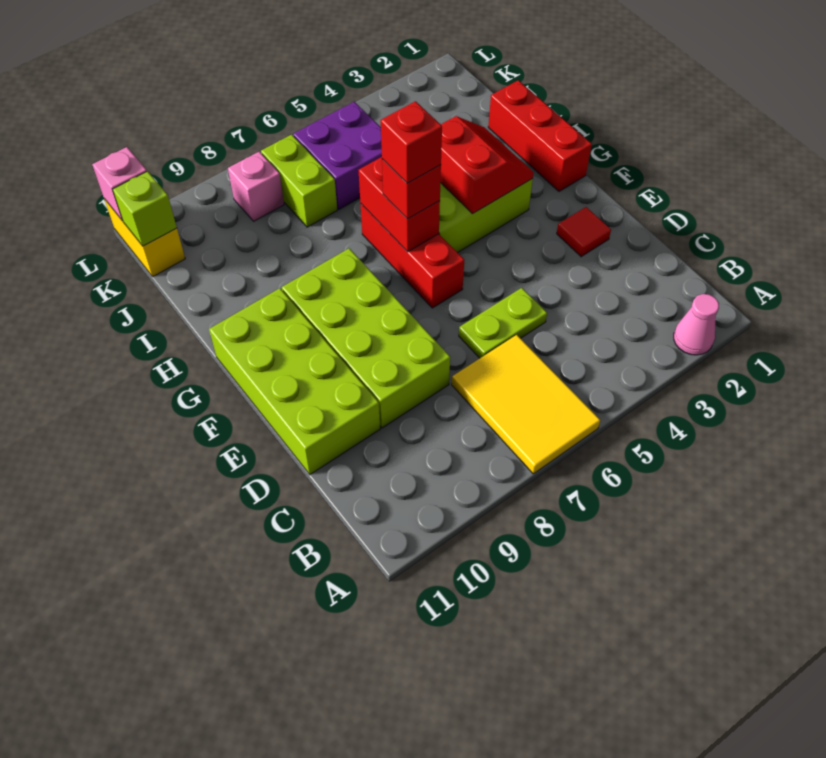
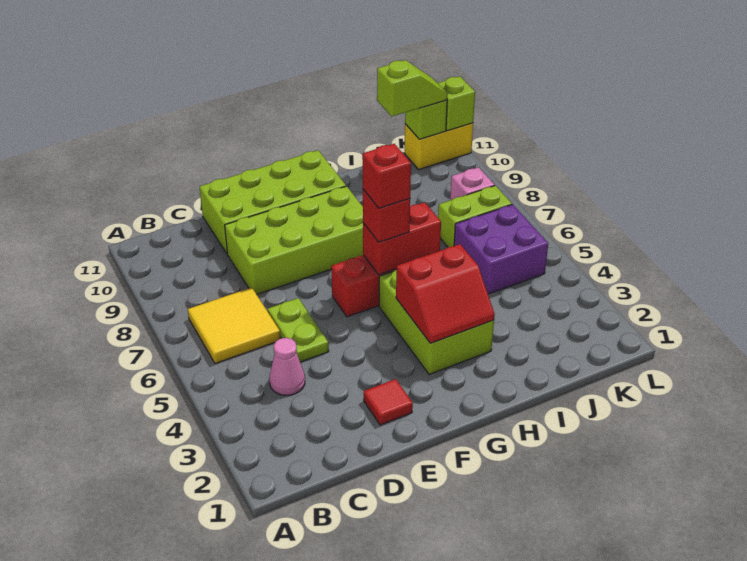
pink cone A2 level 1 -> pink cone C4 level 1
yellow tile A6:C7 level 1 -> yellow tile B6:C7 level 1
red brick G1:I1 level 1 -> none
none -> lime slope J11:K11 level 3 top J
pink brick L11 level 2 -> lime brick L11 level 2

